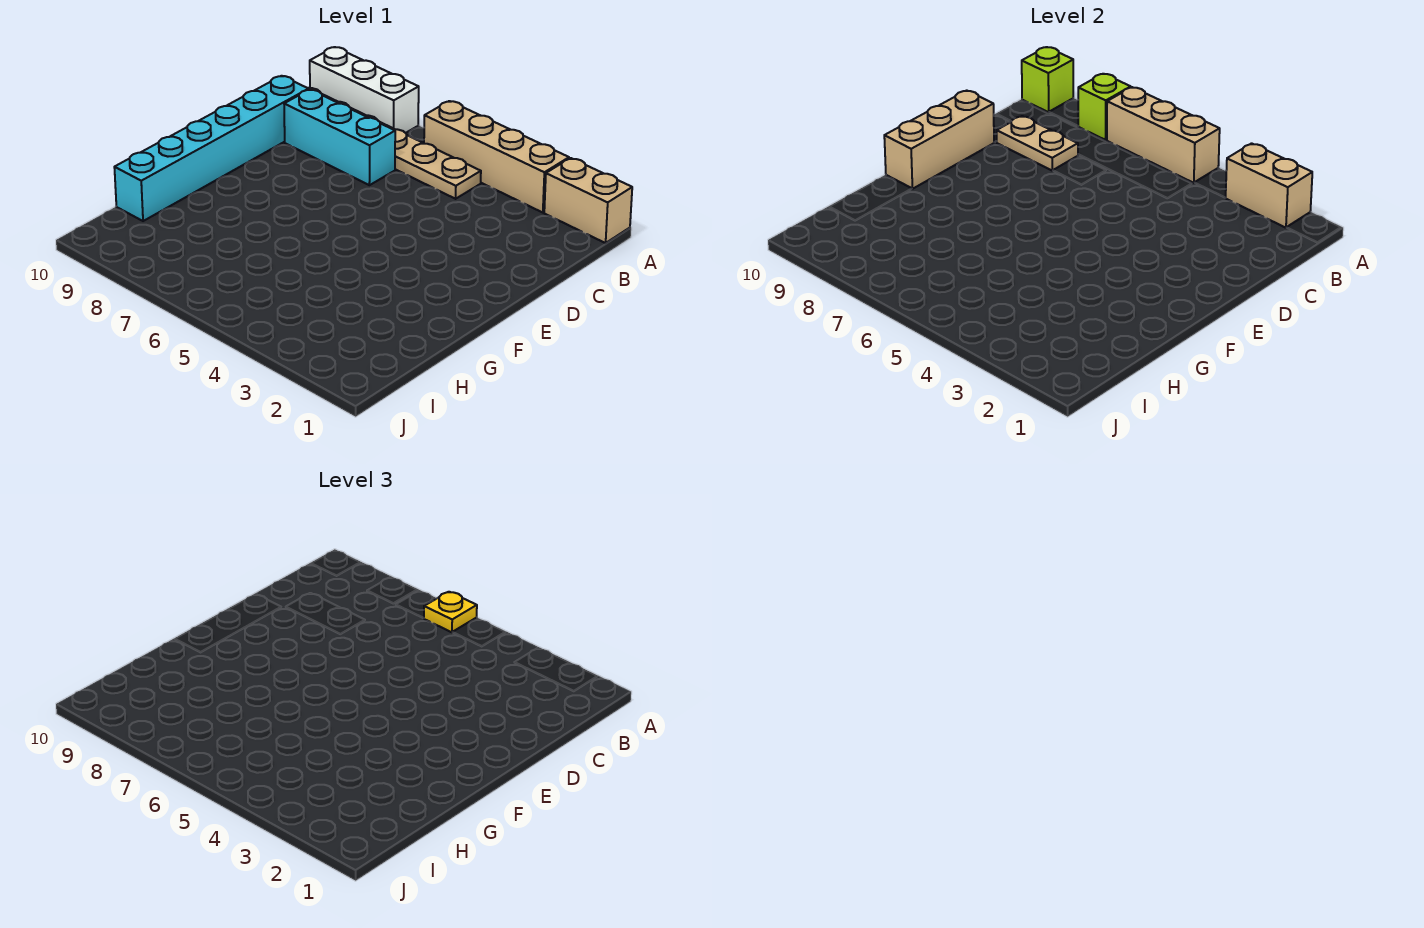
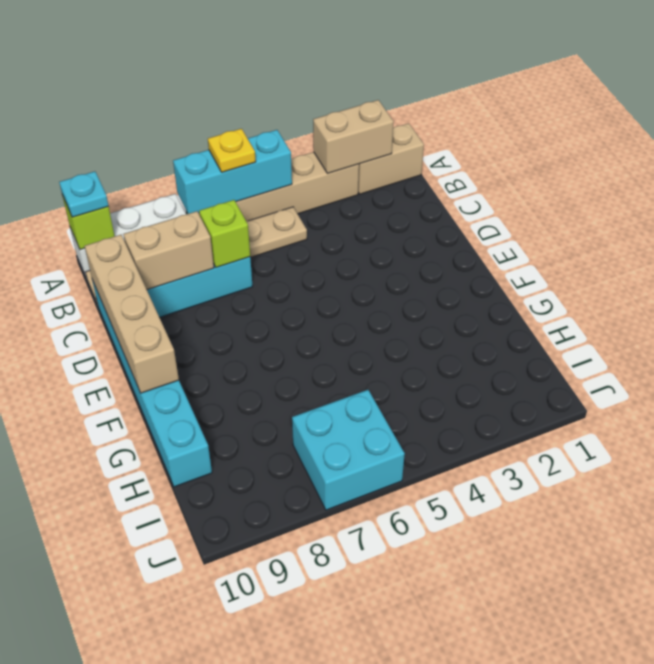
tan brick A5:A7 level 2 -> cyan brick A5:A7 level 2
lime brick A8 level 2 -> lime brick C7 level 2
none -> cyan plate A10 level 3
tan plate C8:C9 level 2 -> tan brick C8:C9 level 2
tan brick D10:F10 level 2 -> tan brick C10:F10 level 2
none -> cyan brick I6:J7 level 1

